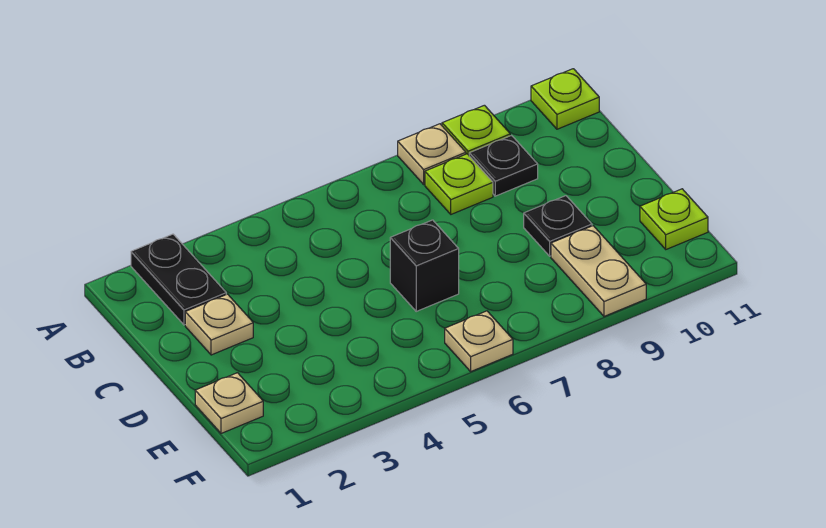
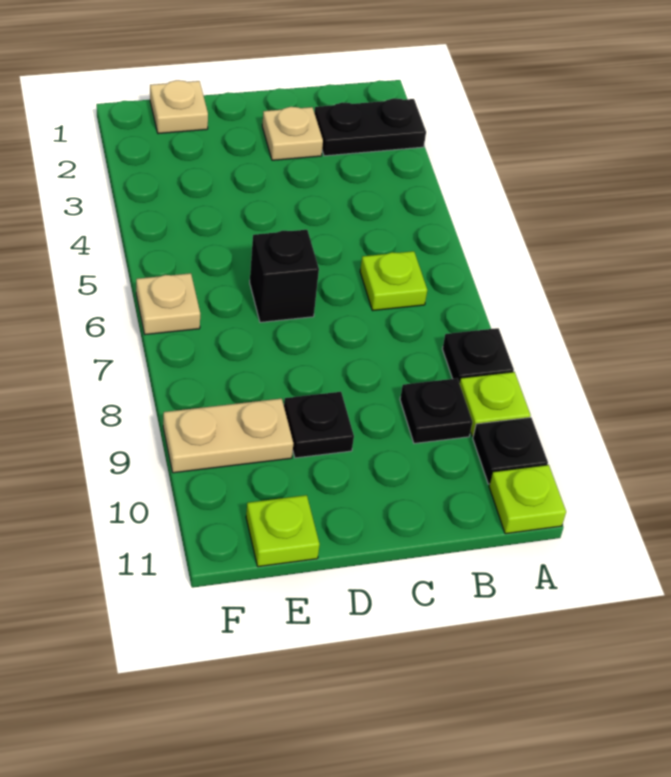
tan plate A8 level 1 -> black plate A8 level 1
none -> black plate A10 level 1
lime plate B8 level 1 -> lime plate B6 level 1

